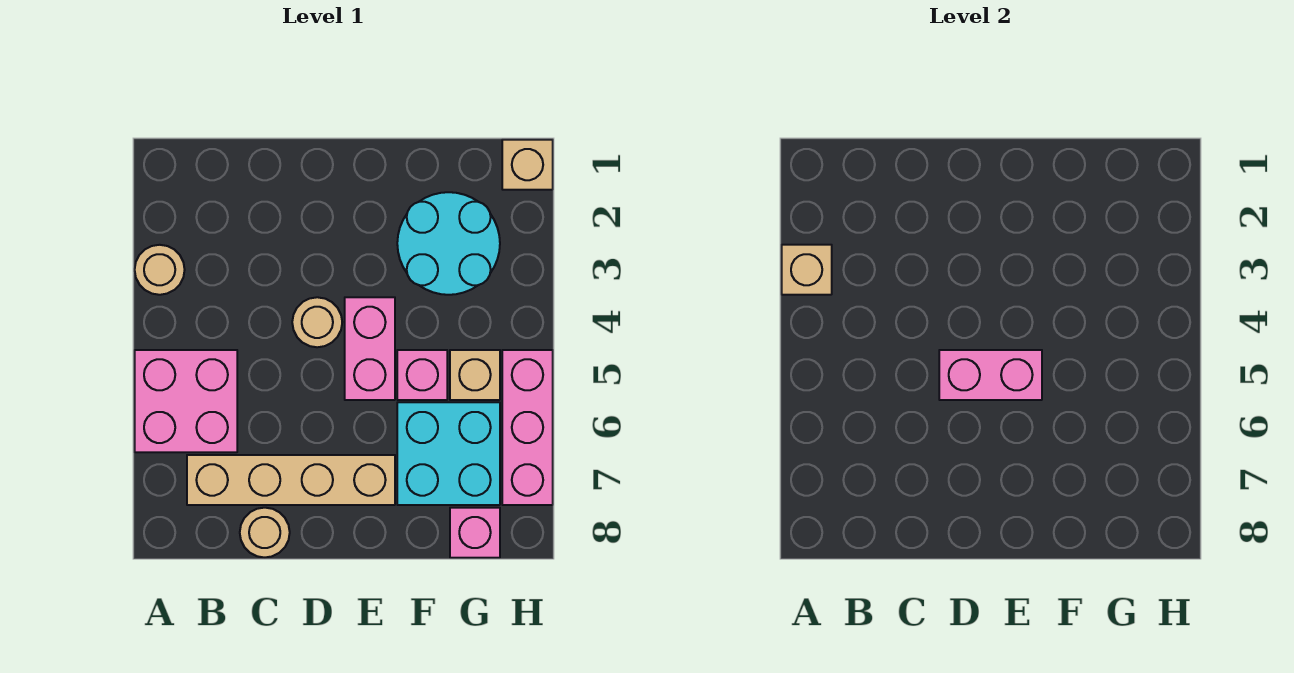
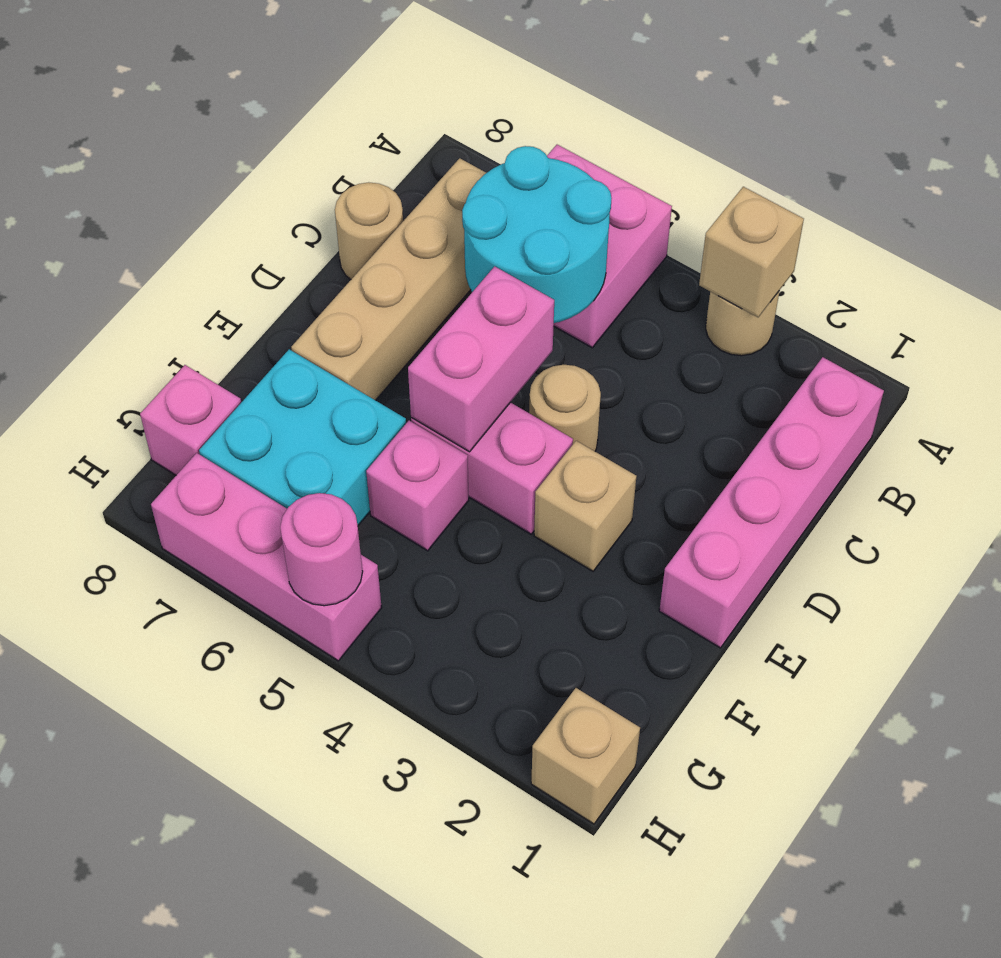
none -> pink brick B1:E1 level 1
cyan round brick F2:G3 level 1 -> cyan round brick B5:C6 level 2
tan brick G5 level 1 -> tan brick E3 level 1
none -> pink round brick H5 level 2

